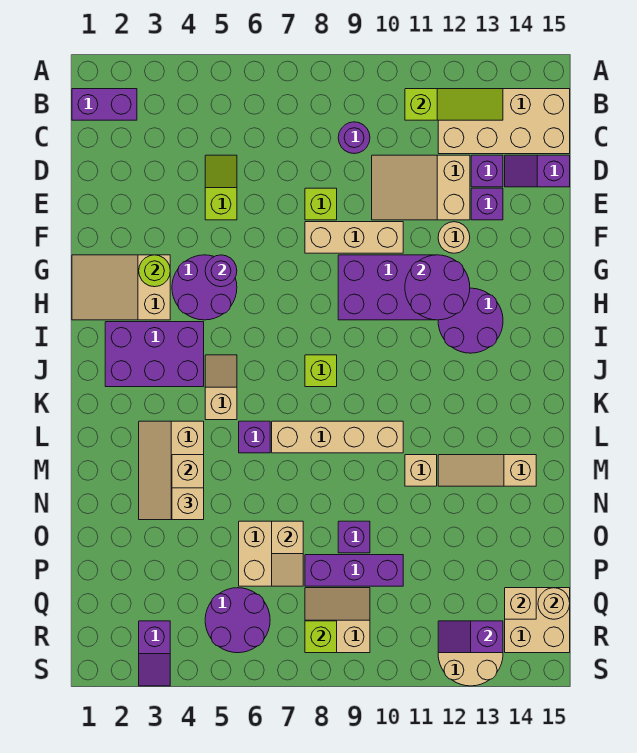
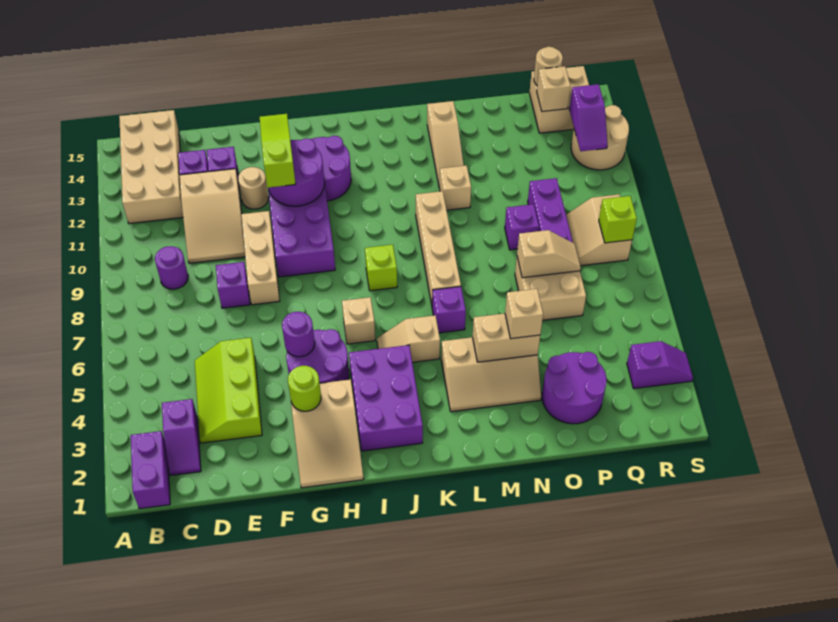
lime slope B11:B13 level 2 top 11 -> lime slope G11:G13 level 3 top 11
lime slope D5:E5 level 1 top E -> lime slope D3:E5 level 1 top E
purple slope D14:D15 level 1 top 15 -> purple slope C2:C3 level 1 top 3
lime brick E8 level 1 -> purple brick E8 level 1
none -> tan brick I6 level 1
purple round brick Q5:R6 level 1 -> purple round brick O2:P3 level 1

